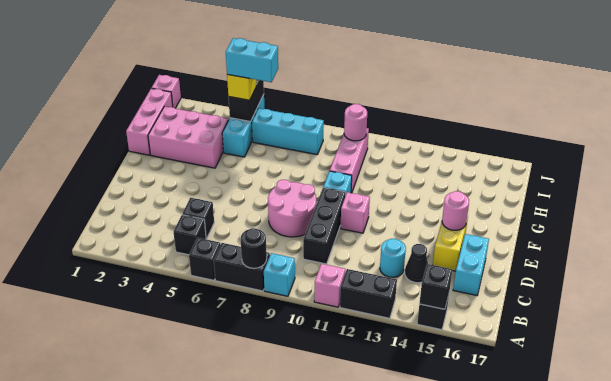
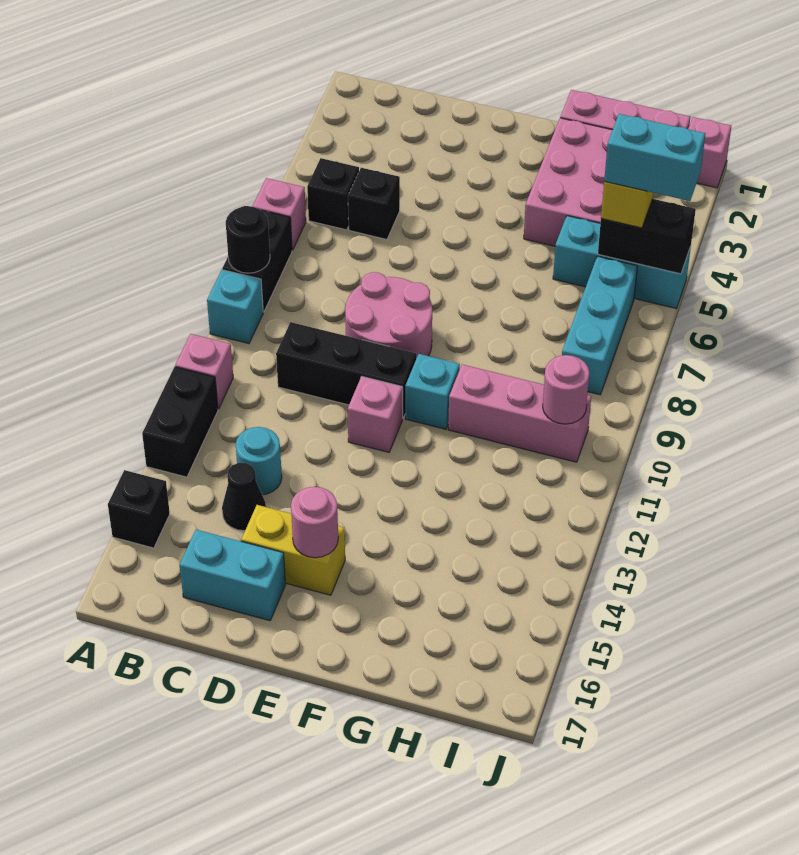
black brick A6 level 1 -> pink brick A6 level 1
black brick A15 level 2 -> none
cyan brick I5:I6 level 4 -> cyan brick I5:J5 level 4

